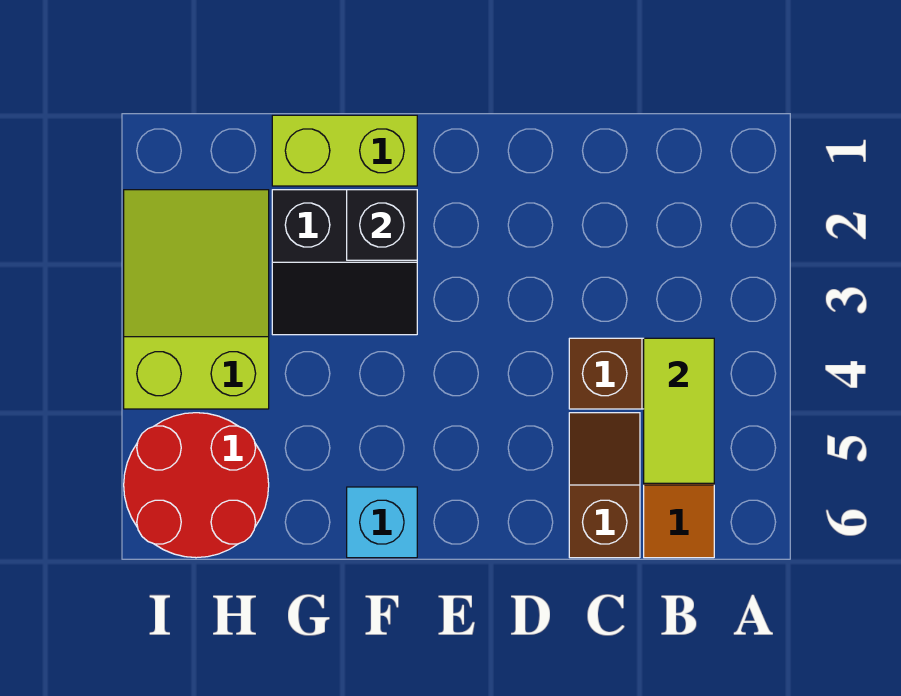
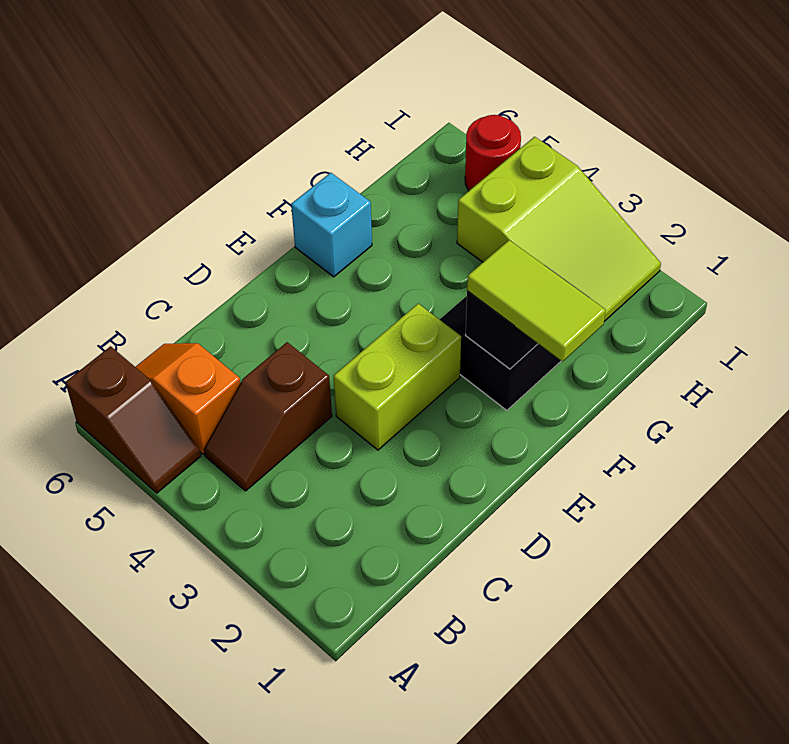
lime tile B4:B5 level 2 -> lime tile F1:F2 level 3
brown slope C5:C6 level 1 top 6 -> brown slope A5:A6 level 1 top 6
lime brick F1:G1 level 1 -> lime brick D3:E3 level 1
red round brick H5:I6 level 1 -> red round brick I5 level 1

